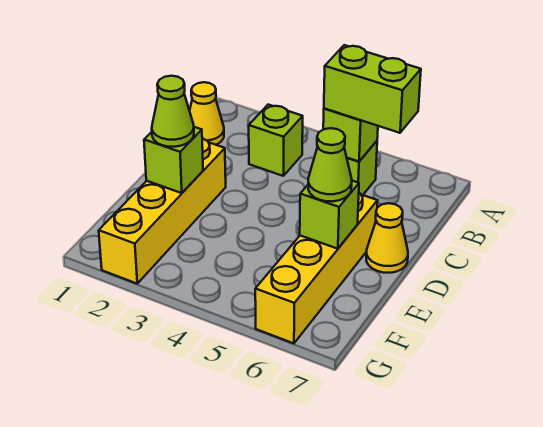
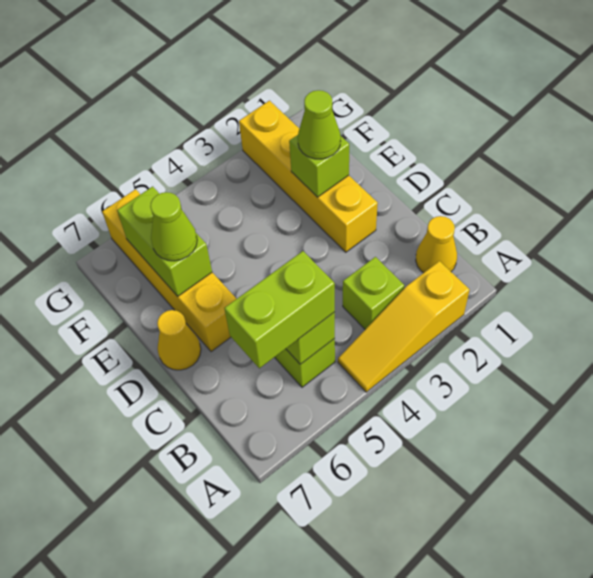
none -> yellow slope A2:A4 level 1 top 2
lime brick E6 level 2 -> lime brick E6:F6 level 2

